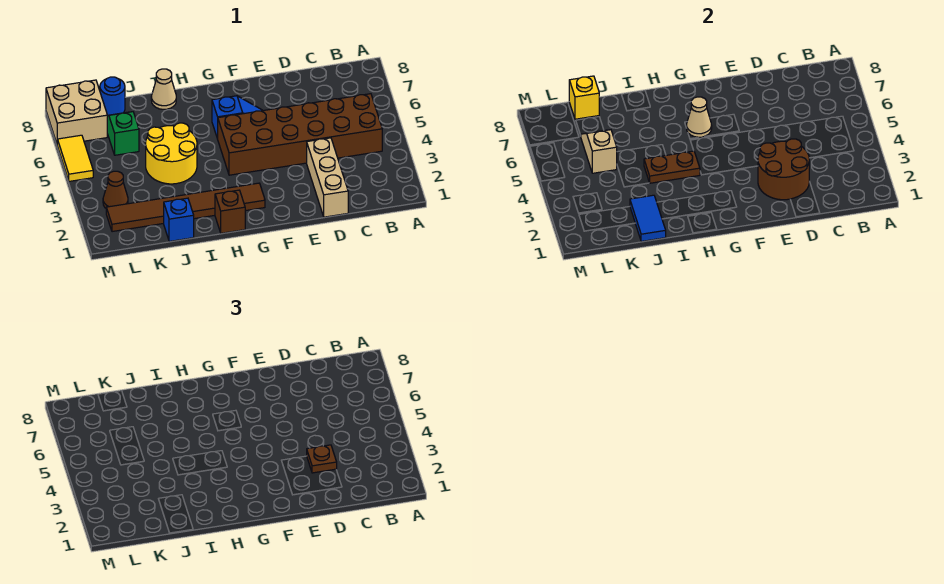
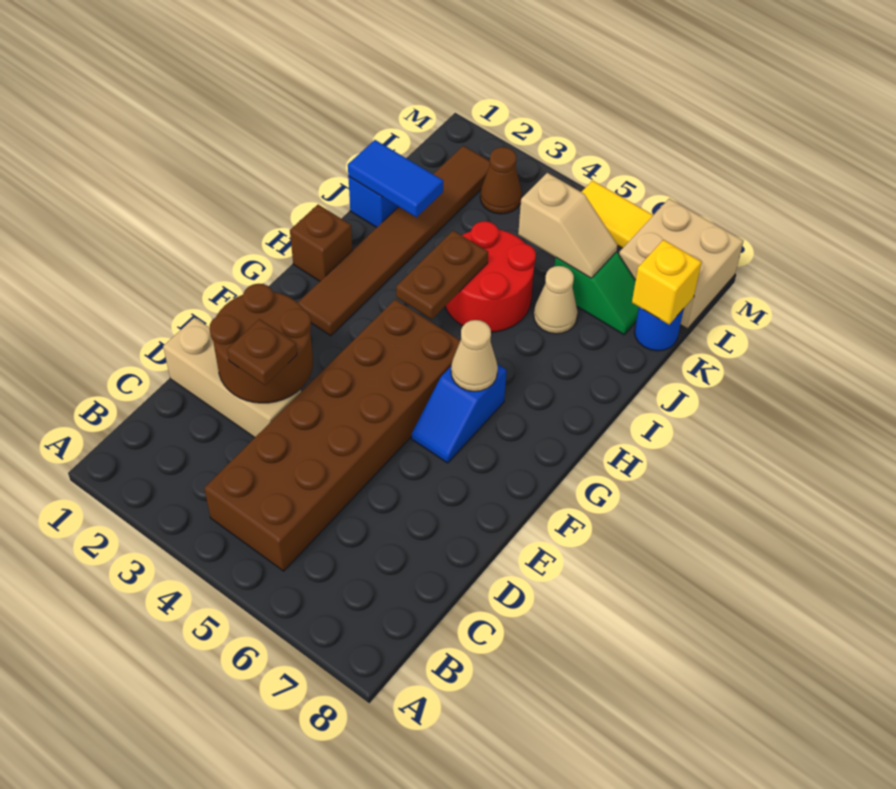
yellow round brick I4:J5 level 1 -> red round brick I4:J5 level 1
tan cone I8 level 1 -> tan cone J6 level 1

